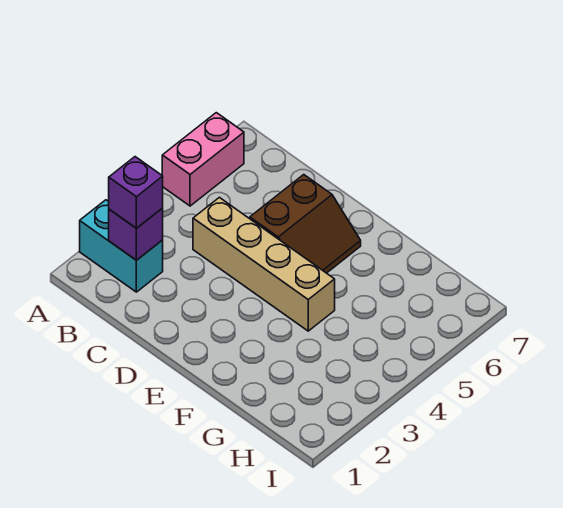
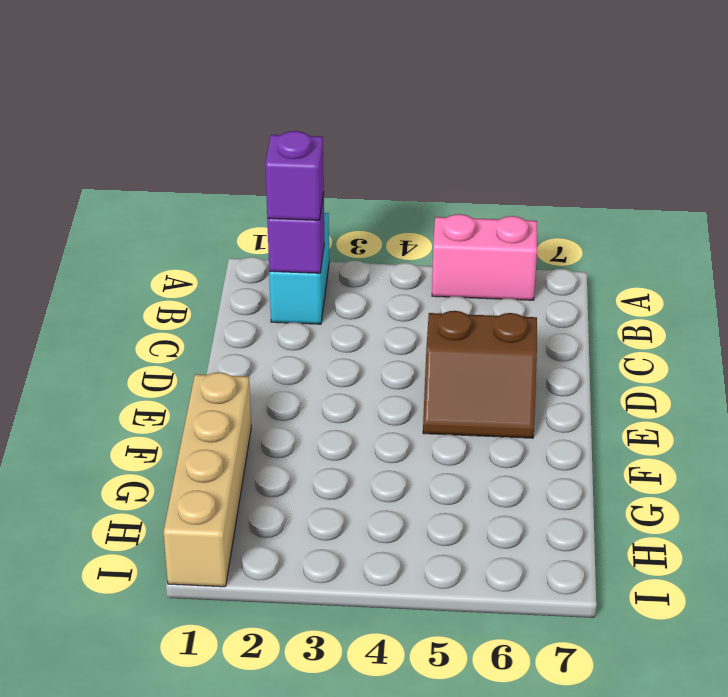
tan brick C4:F4 level 1 -> tan brick F1:I1 level 1

